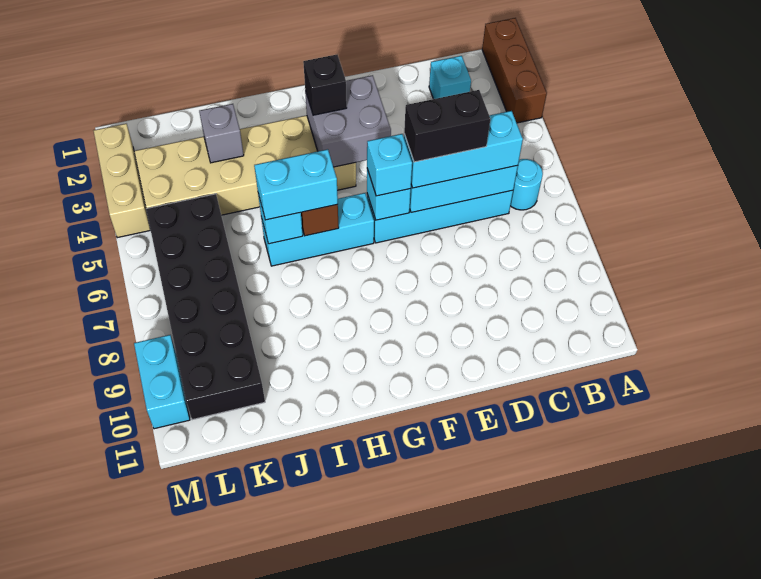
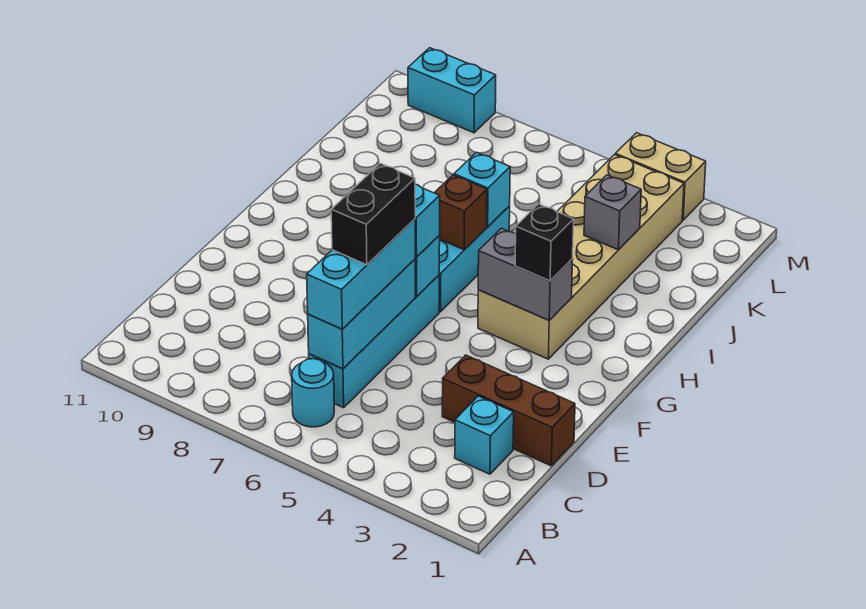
brown brick A1:A3 level 1 -> brown brick D1:D3 level 1
grey brick F3:G4 level 2 -> grey brick G3:G4 level 2
cyan brick H6:I6 level 3 -> none
black brick K5:L10 level 1 -> none
tan brick M2:M4 level 1 -> tan brick M3:M4 level 1

